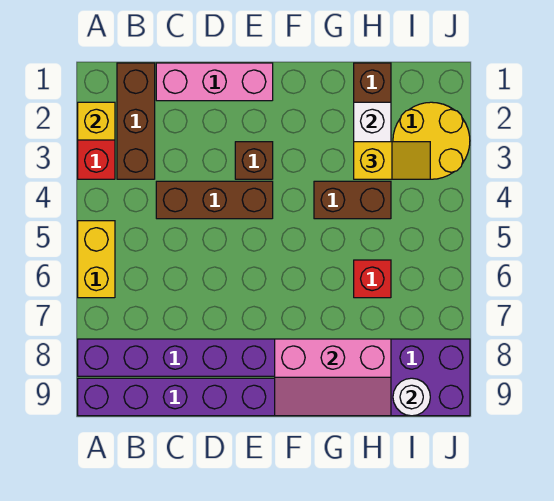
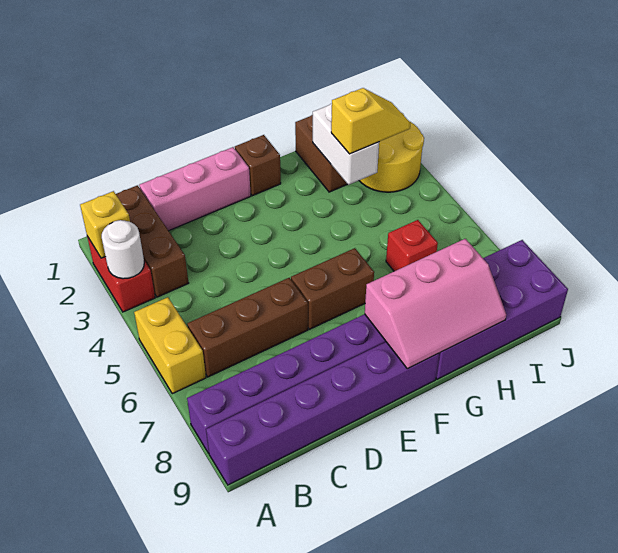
brown brick C4:E4 level 1 -> brown brick B6:D6 level 1
brown brick E3 level 1 -> brown brick F1 level 1
brown brick G4:H4 level 1 -> brown brick E6:F6 level 1
white round brick I9 level 2 -> white round brick A3 level 2

